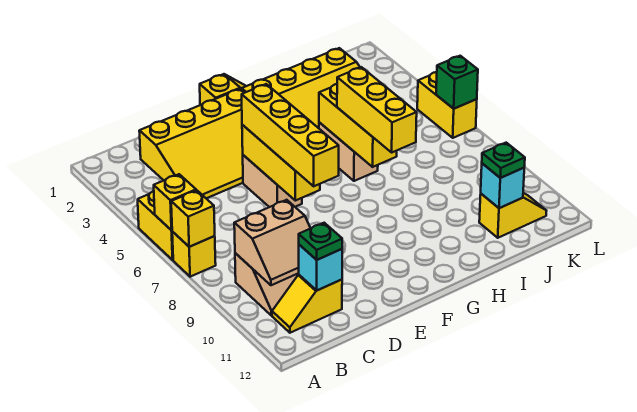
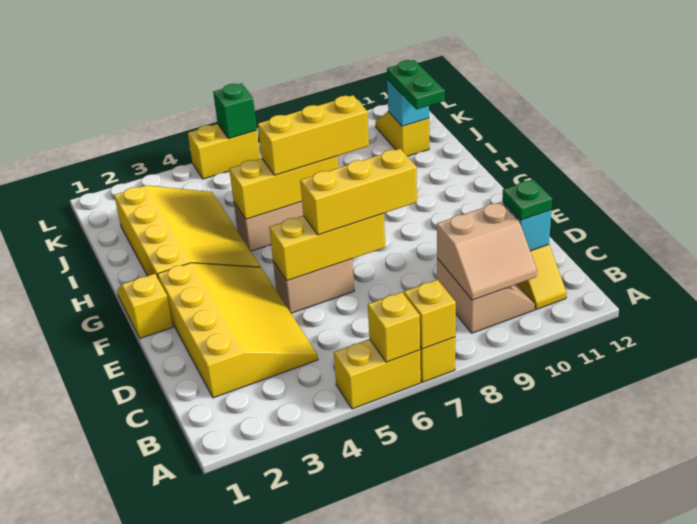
tan slope B9:C10 level 2 top 9 -> tan slope B9:C10 level 2 top C
yellow brick E5:E8 level 3 -> yellow brick E6:E8 level 3
green plate J11 level 3 -> green plate I11:J11 level 3

